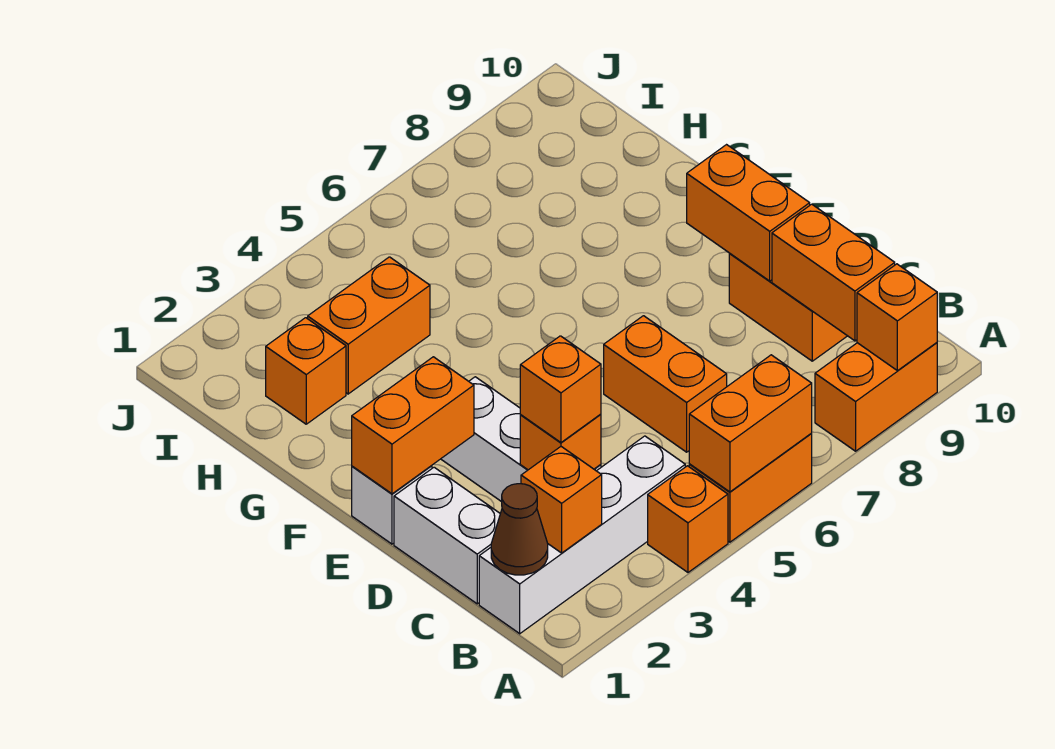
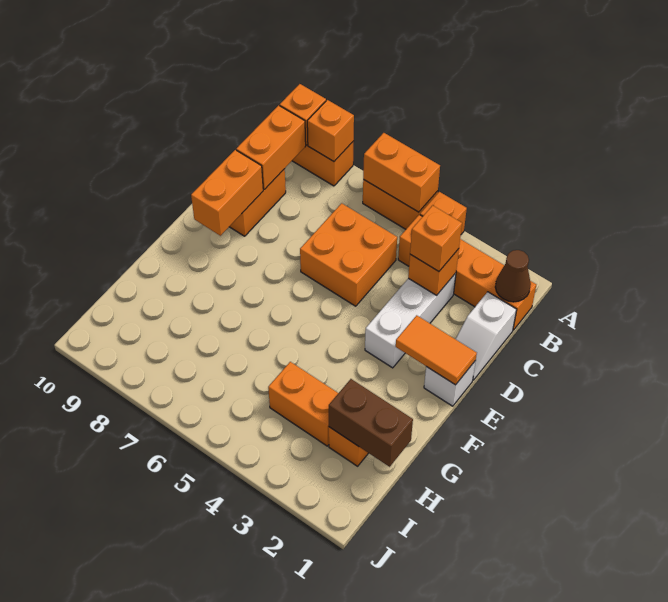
white brick B1:B4 level 1 -> orange brick B1:B4 level 1
orange brick B2 level 2 -> orange brick A8 level 2
white brick C1:D1 level 1 -> white slope C1:D1 level 1 top C
orange brick C6:D6 level 1 -> orange brick C5:D6 level 1
orange brick E1:E2 level 2 -> orange tile E1:E2 level 2
none -> brown brick H1:H2 level 2

